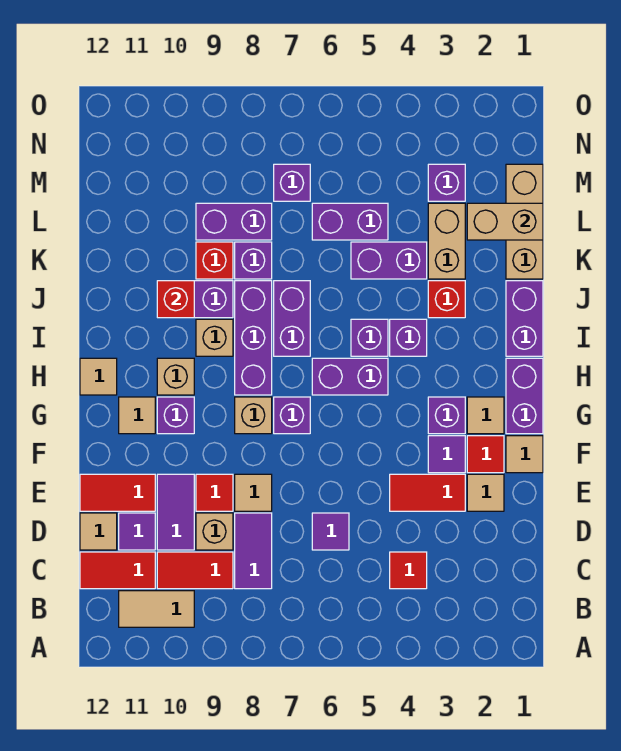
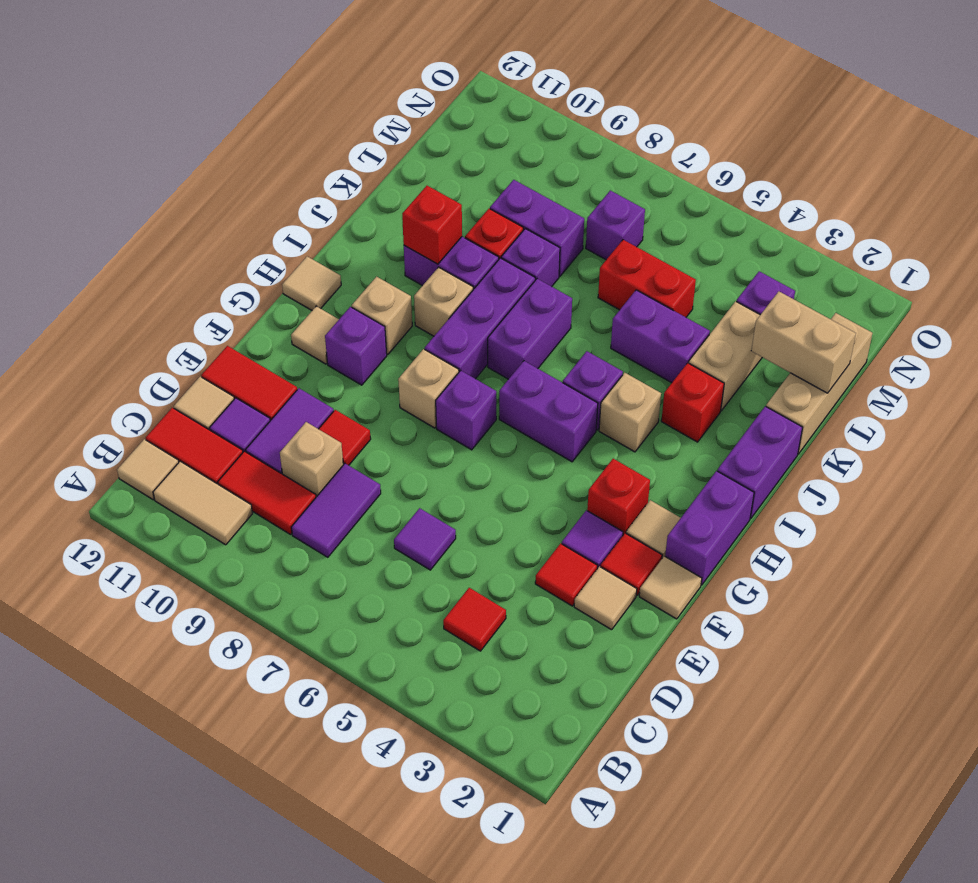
red tile E3:E4 level 1 -> red tile E3 level 1
tan tile E8 level 1 -> tan tile B12 level 1
purple brick G3 level 1 -> red brick G3 level 1
purple brick I4 level 1 -> tan brick I4 level 1
purple brick L5:L6 level 1 -> red brick L5:L6 level 1

